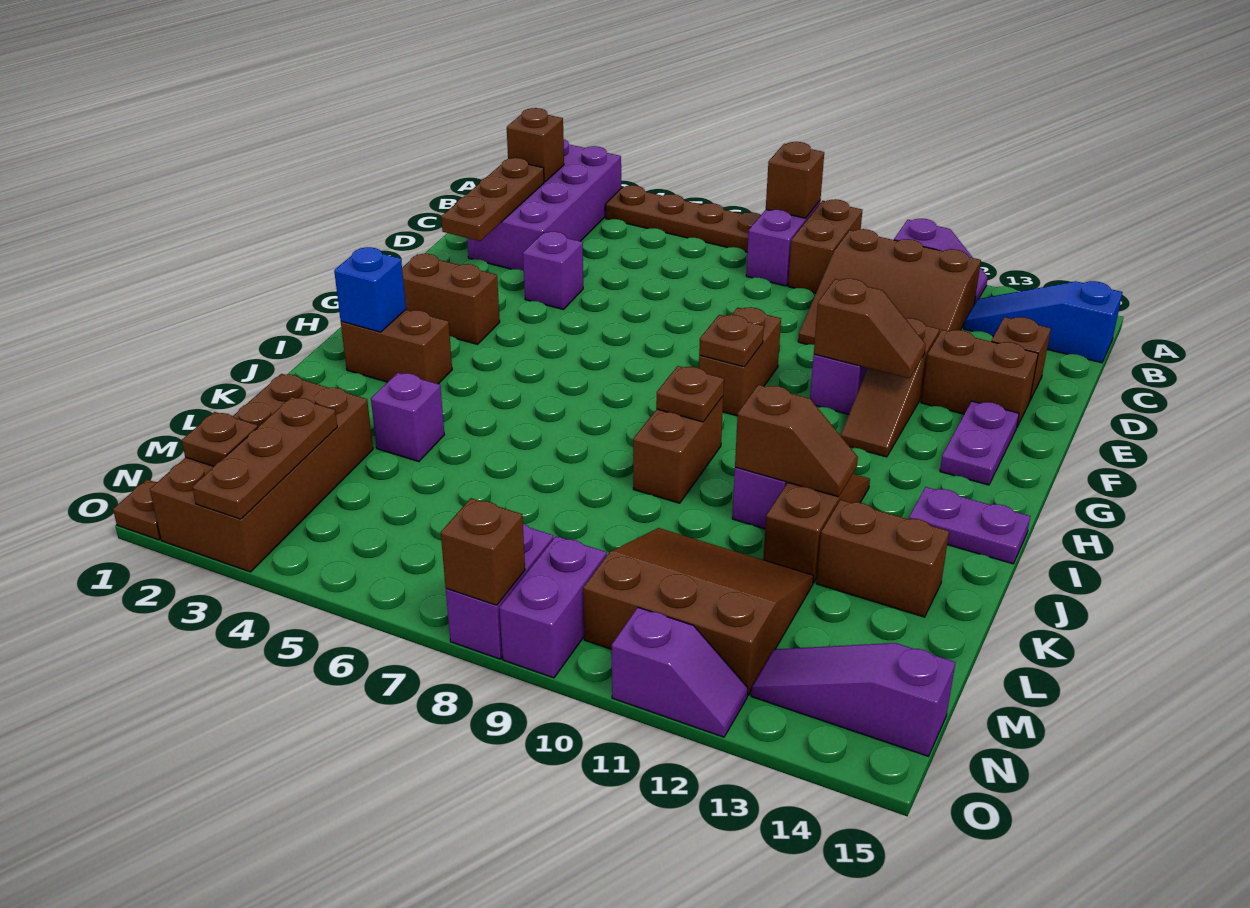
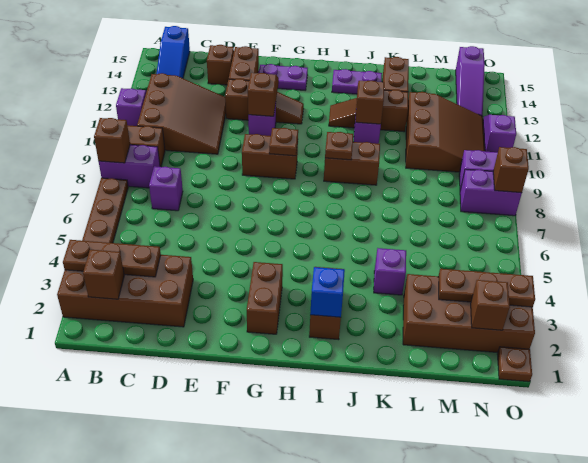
purple brick A2:D3 level 1 -> brown brick A2:D3 level 1
brown plate C2:E2 level 2 -> brown plate A3:C3 level 2
purple brick E4 level 1 -> purple brick C7 level 1
purple plate I14:I15 level 1 -> purple plate I14:J14 level 1
brown slope L10:N12 level 1 top N -> brown slope L10:N12 level 1 top L
brown plate N2 level 2 -> brown brick N2 level 2

